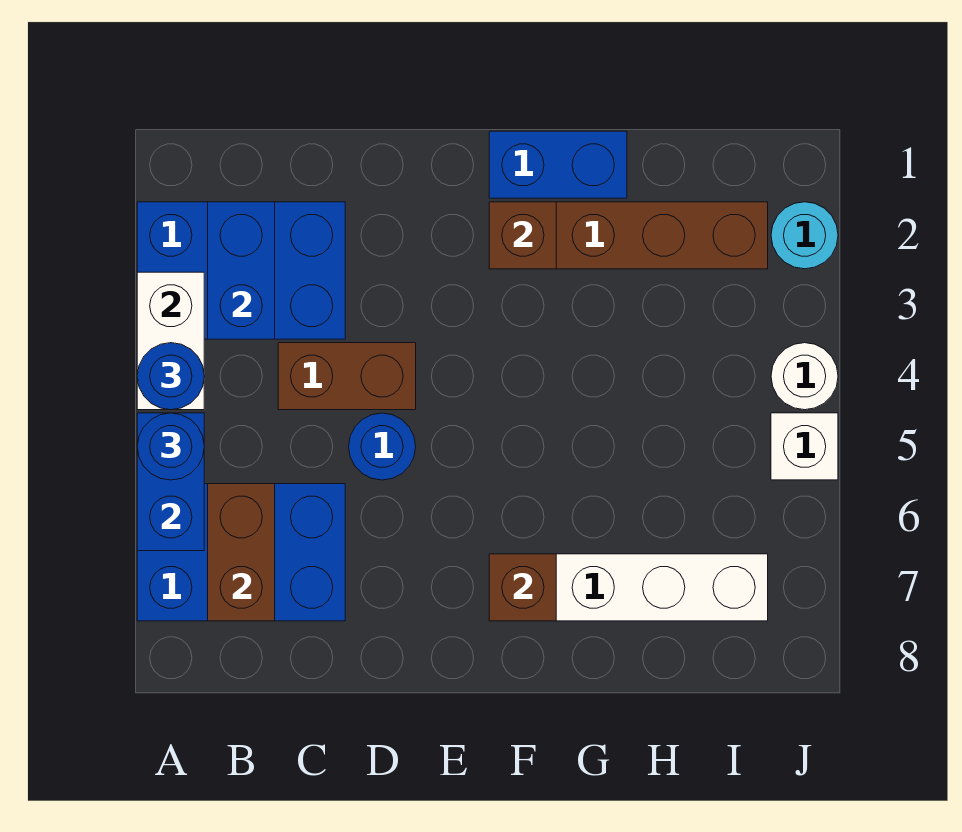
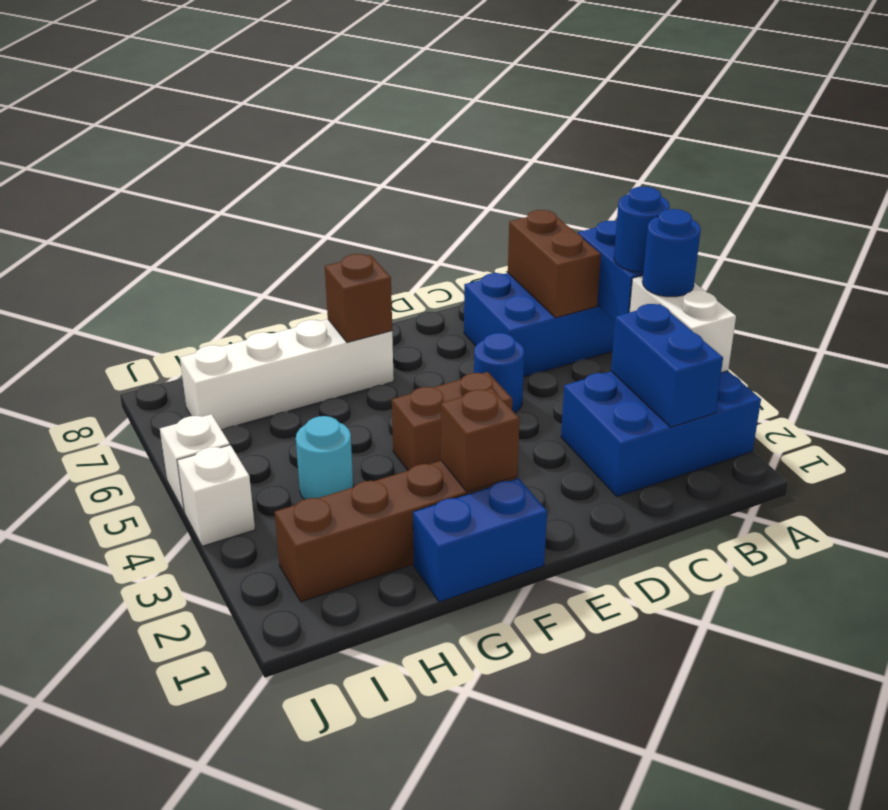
brown brick C4:D4 level 1 -> brown brick E4:F4 level 1
cyan round brick J2 level 1 -> cyan round brick H4 level 1
white round brick J4 level 1 -> white brick J4 level 1

